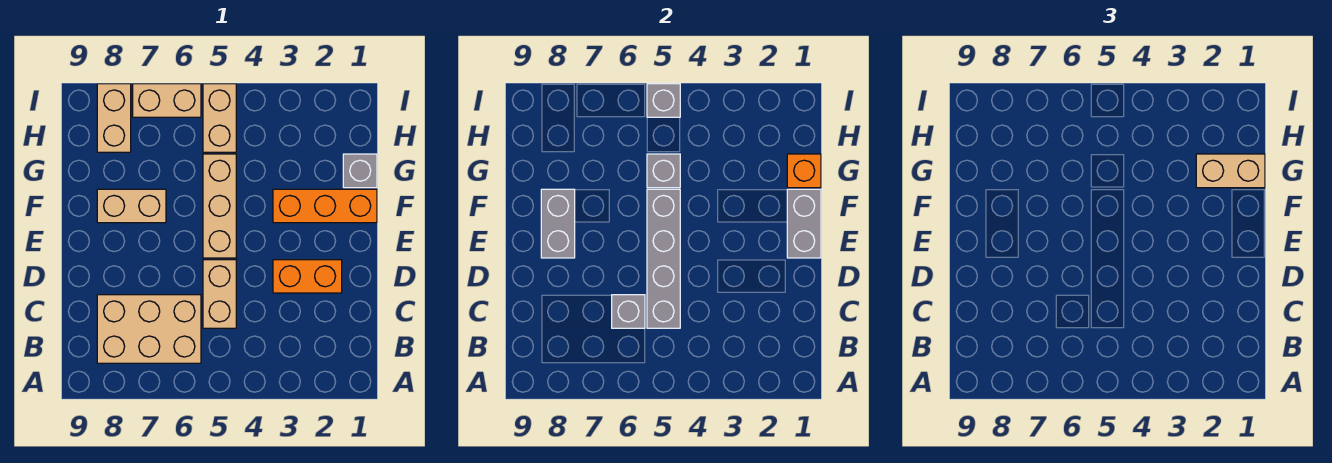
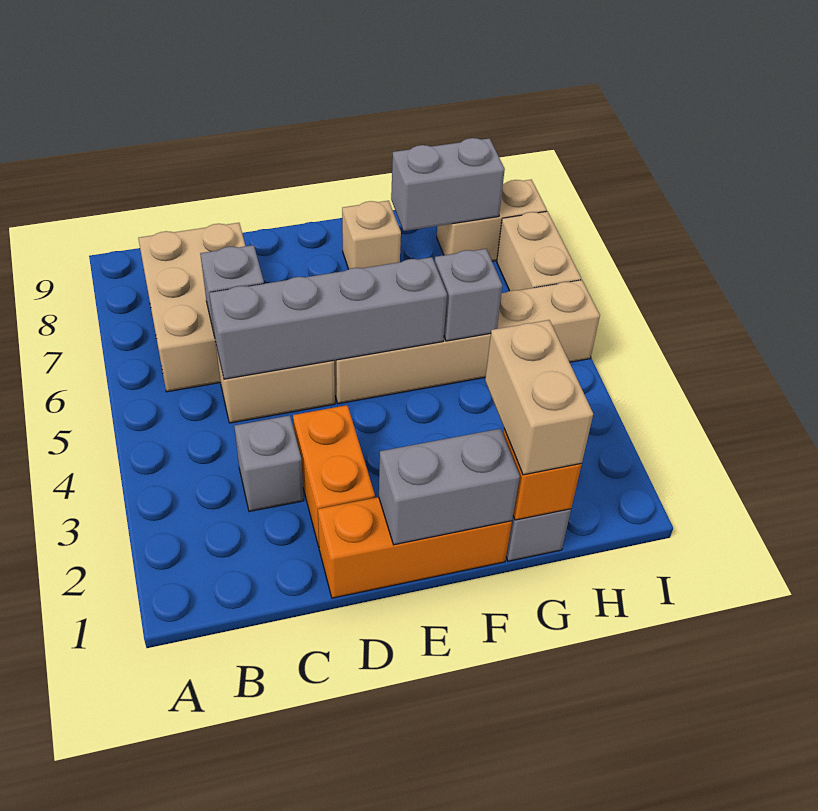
grey brick E8:F8 level 2 -> grey brick G8:H8 level 2
orange brick F1:F3 level 1 -> orange brick D1:F1 level 1
tan brick F7:F8 level 1 -> tan brick F8 level 1
grey brick I5 level 2 -> grey brick C3 level 1

